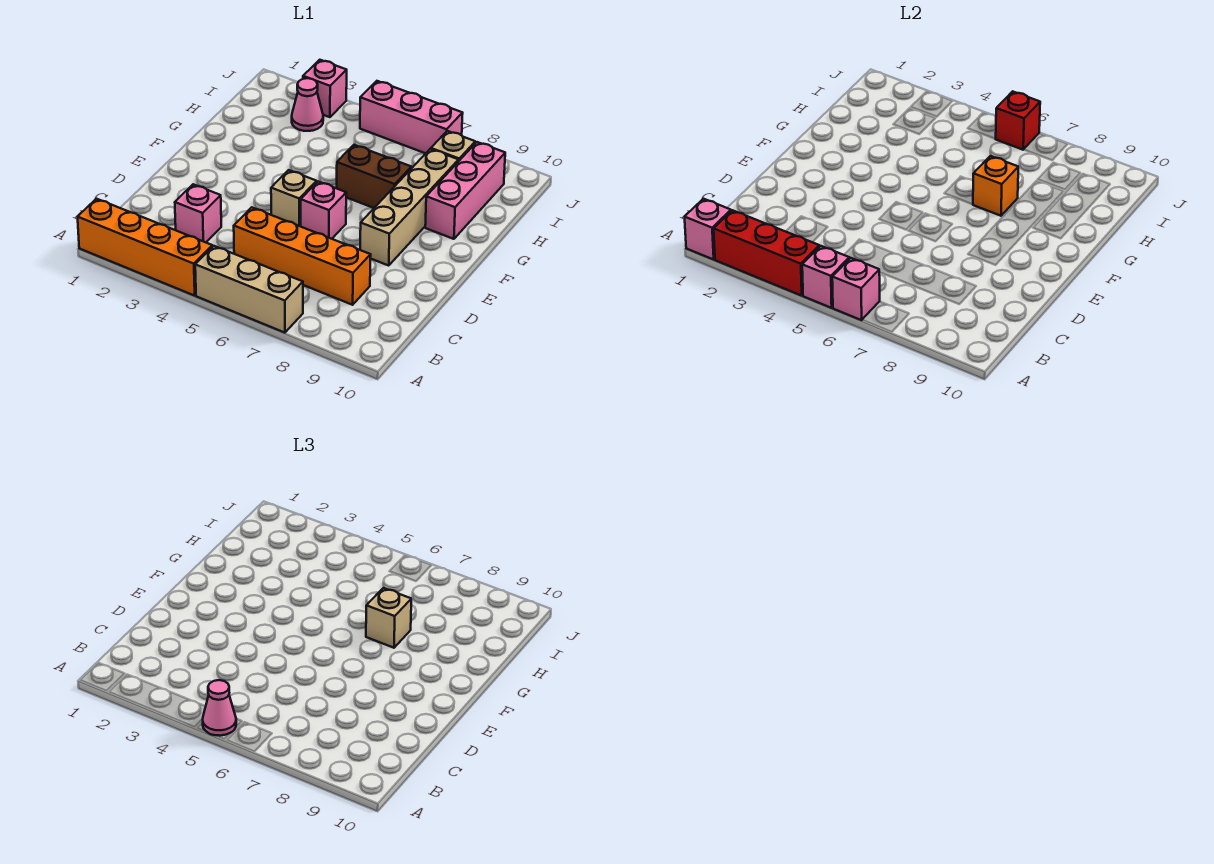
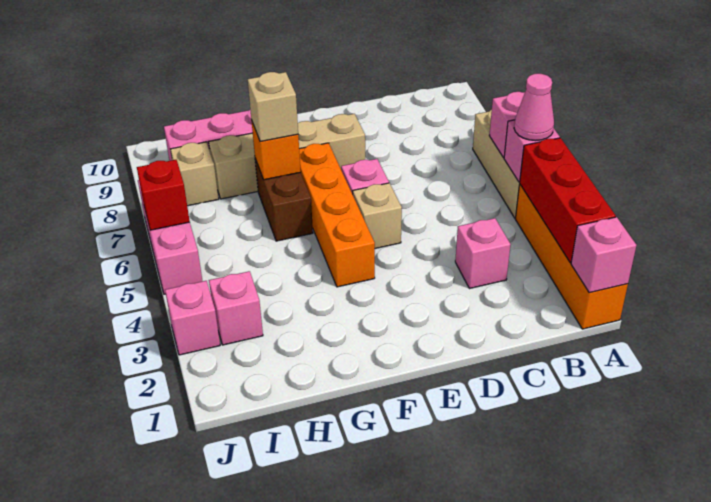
orange brick C5:C8 level 1 -> orange brick F4:F7 level 1
pink cone I3 level 1 -> pink brick I3 level 1

